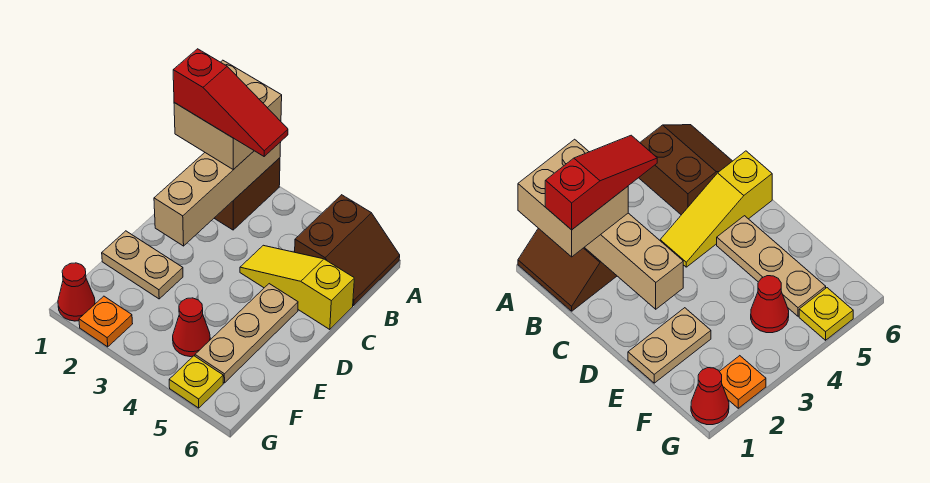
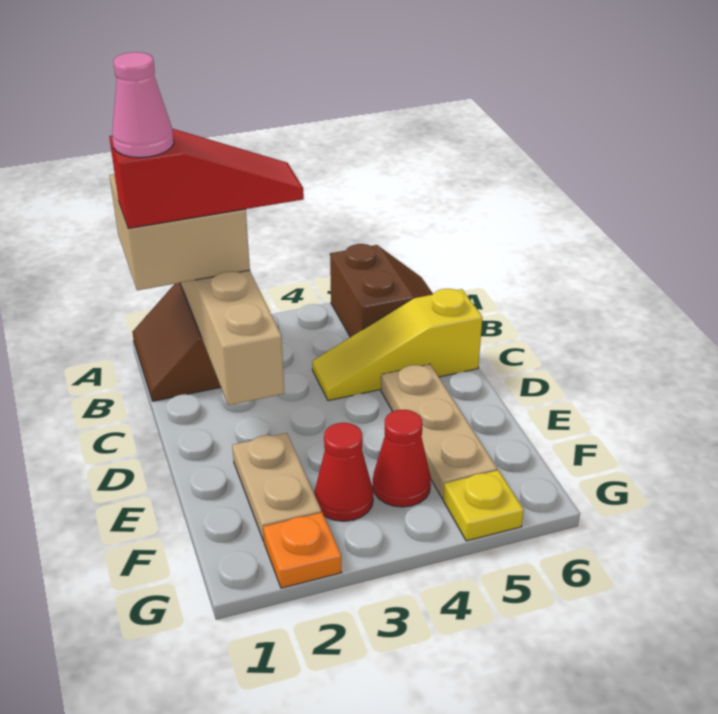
none -> pink cone B1 level 5
tan plate E1:E2 level 1 -> tan plate E2:F2 level 1
red cone G1 level 1 -> red cone F3 level 1

